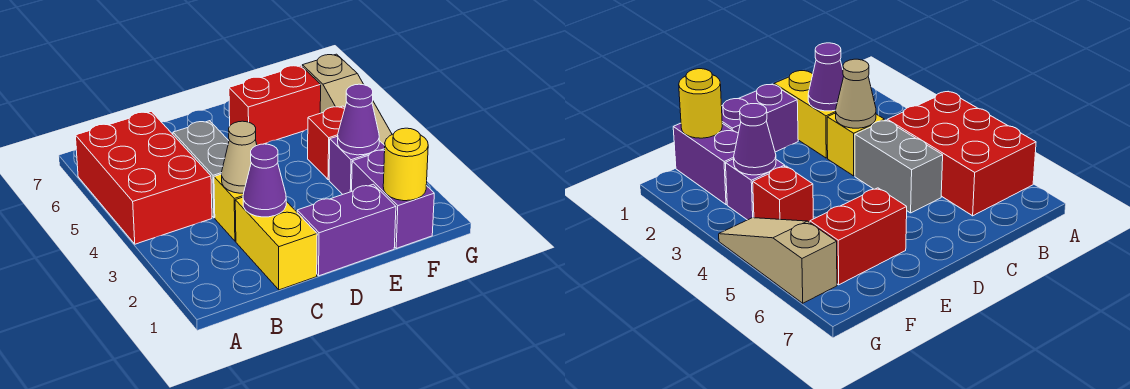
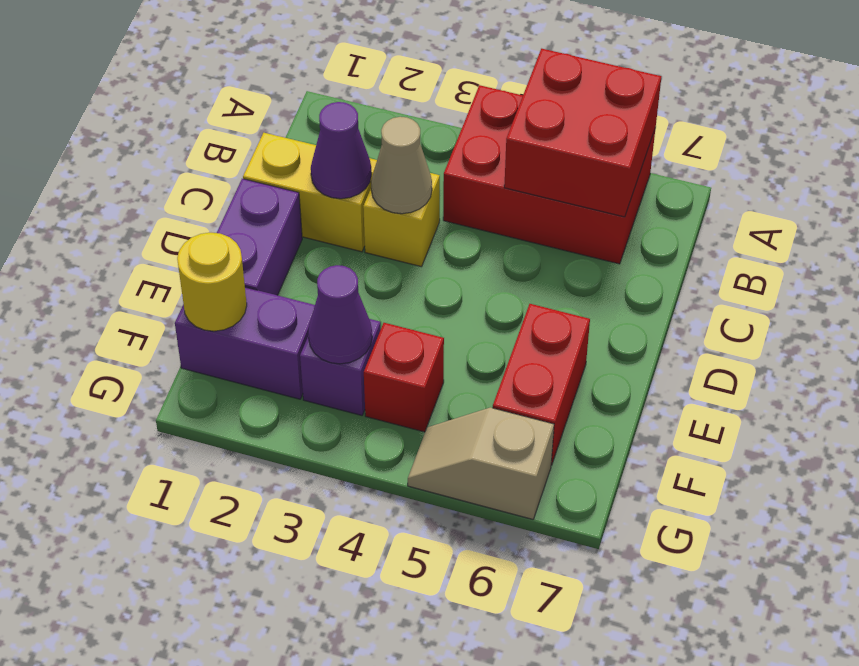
none -> red brick A5:B6 level 2
grey brick C4:C5 level 1 -> none
tan slope G4:G6 level 1 top 6 -> tan slope G5:G6 level 1 top 6

